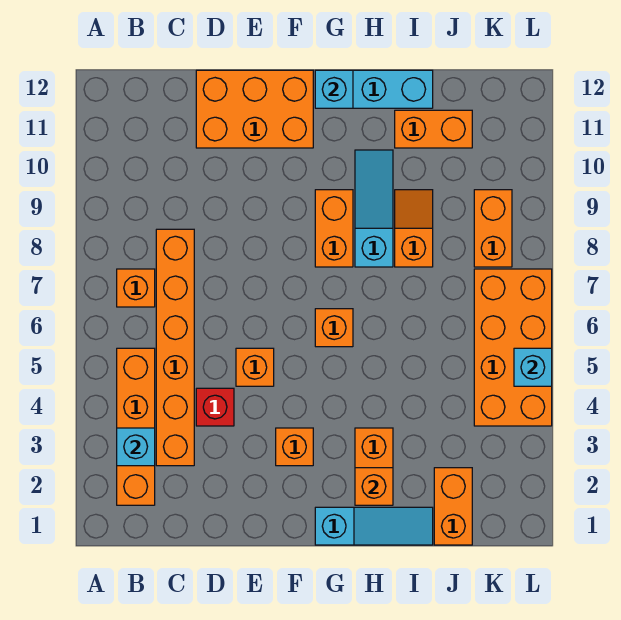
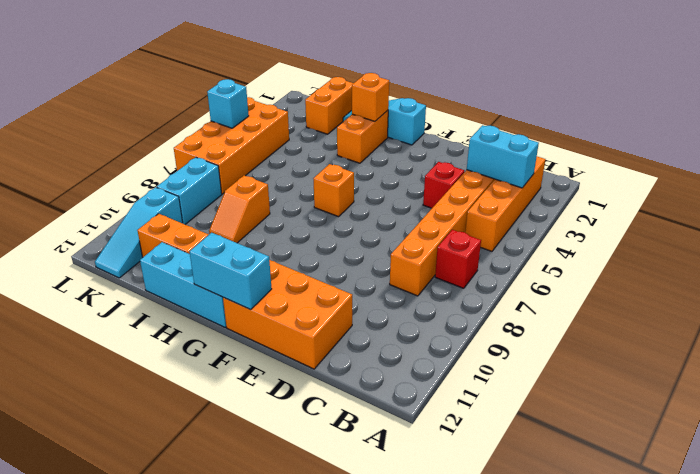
cyan brick B3 level 2 -> cyan brick B3:C3 level 2
orange brick B7 level 1 -> red brick B7 level 1
orange brick E5 level 1 -> none
orange brick F3 level 1 -> none
orange brick G8:G9 level 1 -> none
cyan brick G12 level 2 -> cyan brick F12:G12 level 2
cyan slope H8:H10 level 1 top 8 -> cyan slope K10:K12 level 1 top 10
orange brick K8:K9 level 1 -> cyan brick K8:K9 level 1

